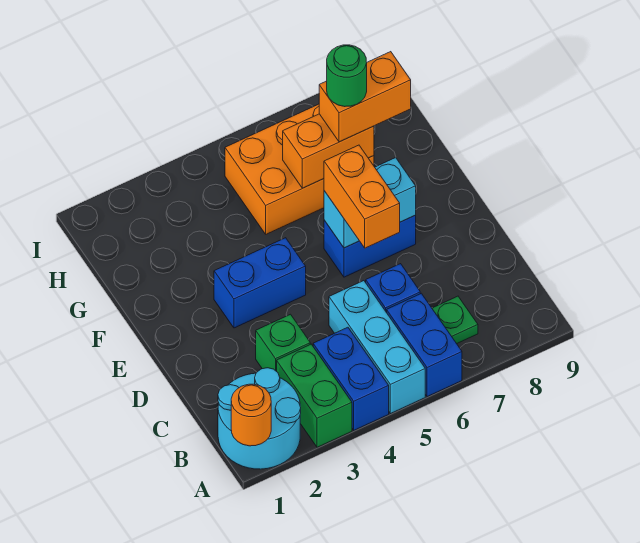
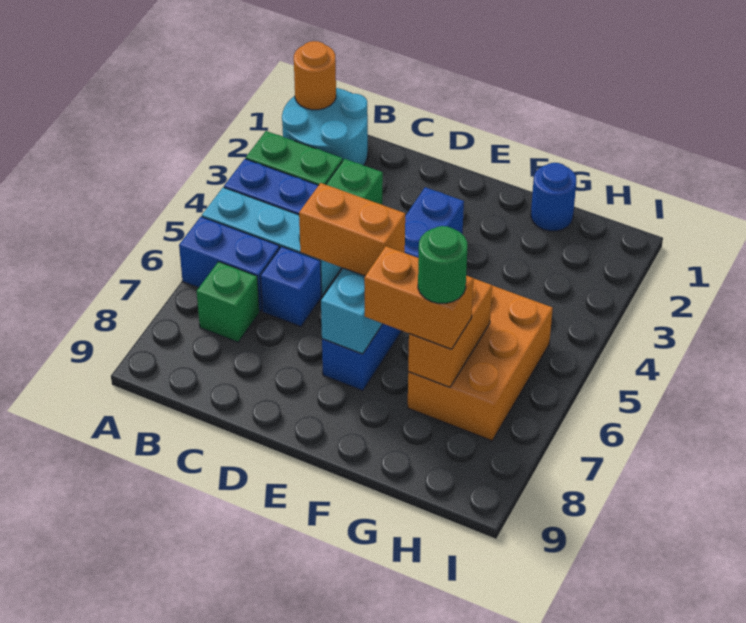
green plate B7 level 1 -> green brick B7 level 1
none -> blue round brick G1 level 1
orange brick G7:G8 level 3 -> orange brick F7:G7 level 3

